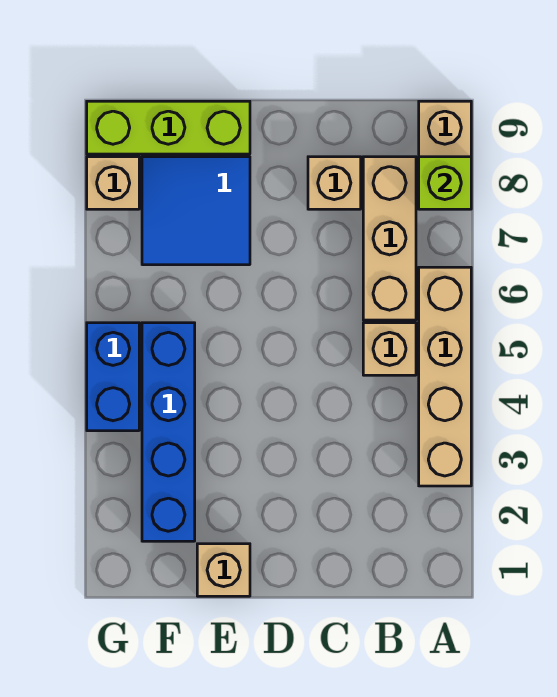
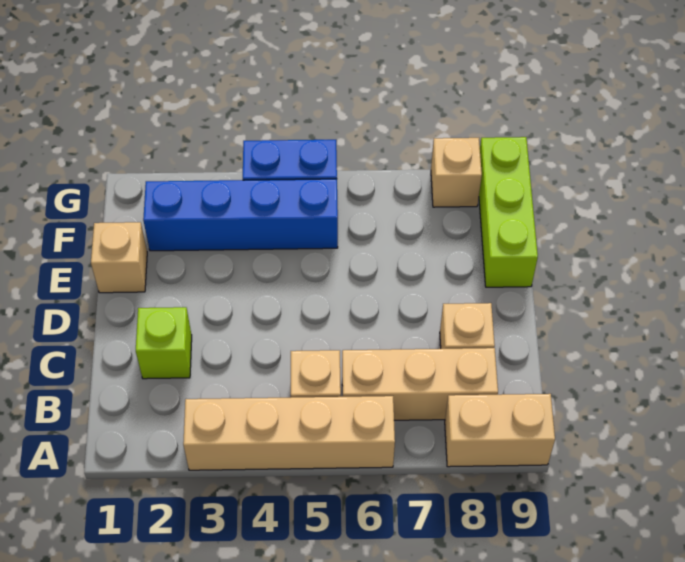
lime brick A8 level 2 -> lime brick C2 level 1
blue tile E7:F8 level 1 -> none

